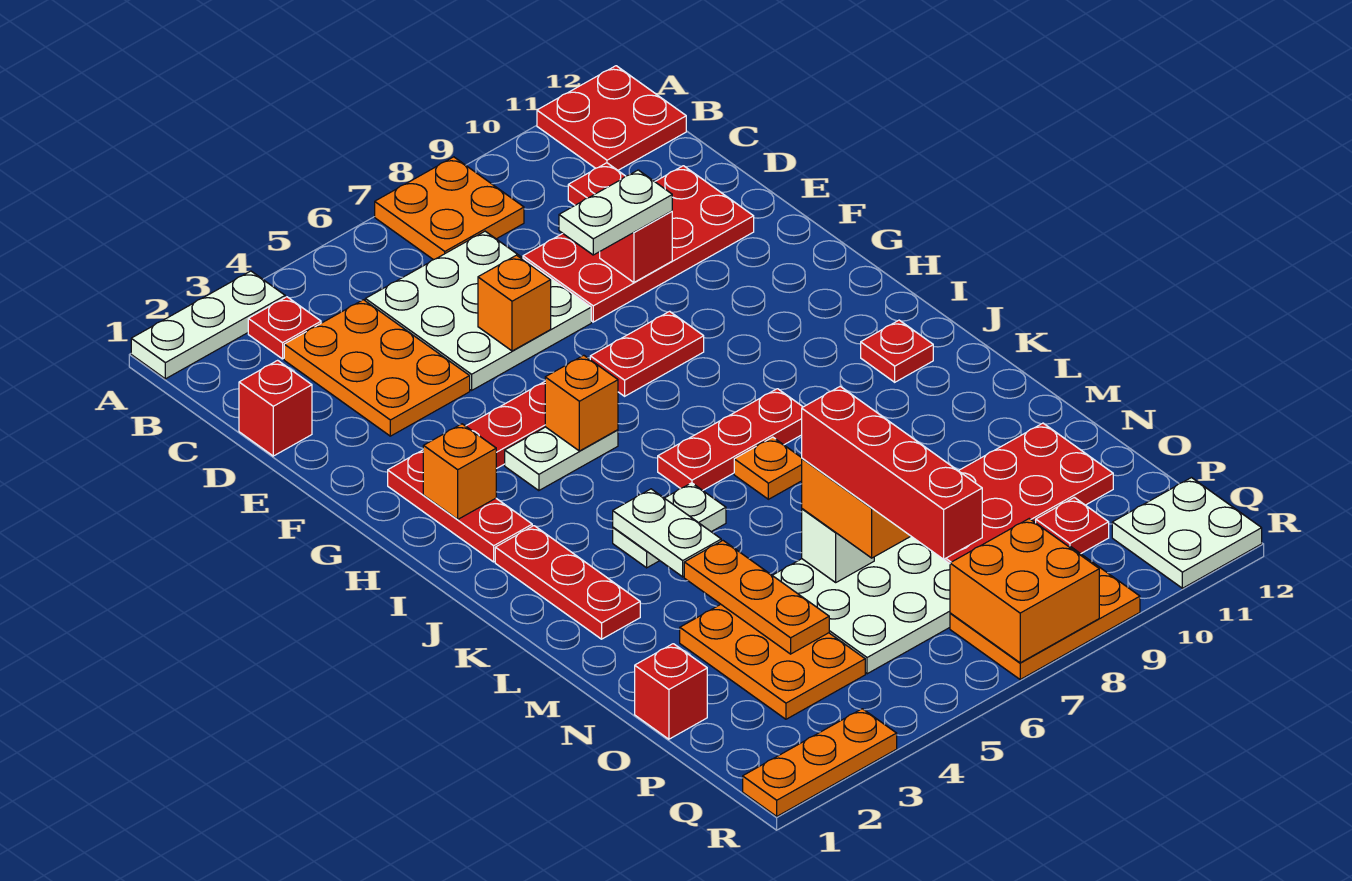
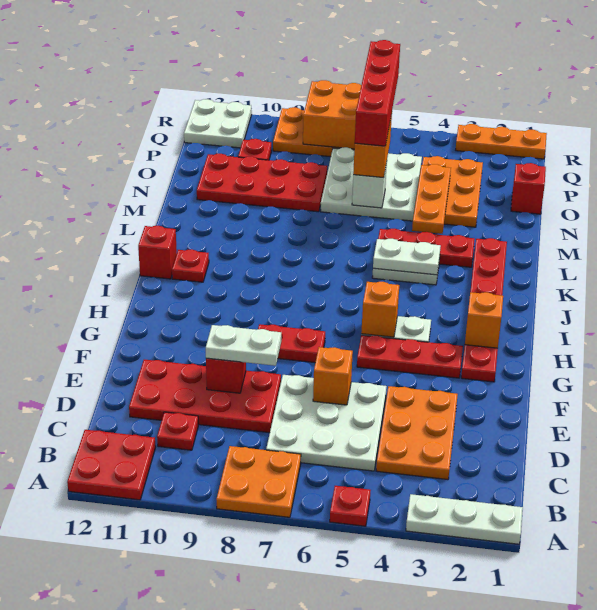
red plate B3 level 1 -> red plate A5 level 1
red brick D1 level 1 -> red brick J12 level 1
red plate J6:J8 level 1 -> red plate L3:L5 level 1
white plate K4:L4 level 2 -> white plate K4:K5 level 2
orange plate K7 level 1 -> none

